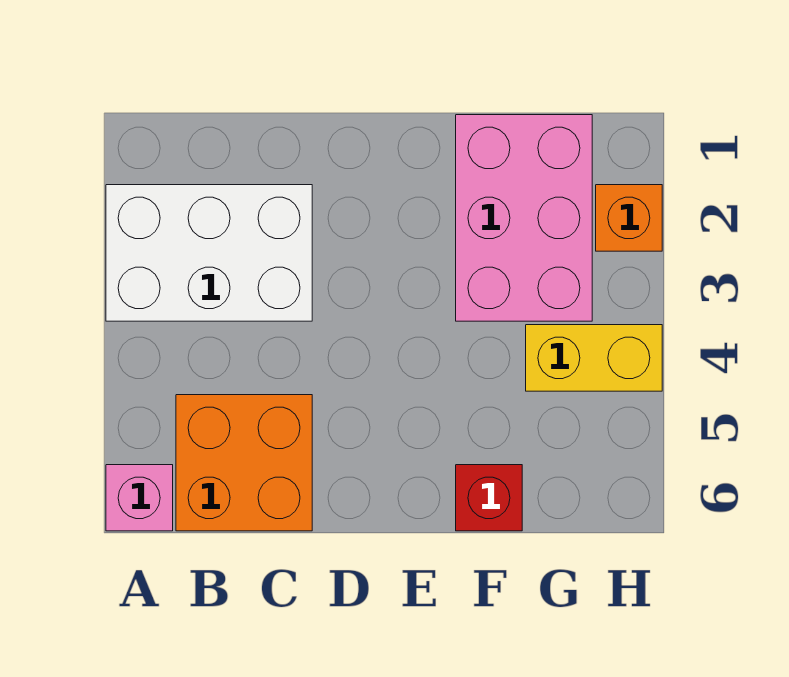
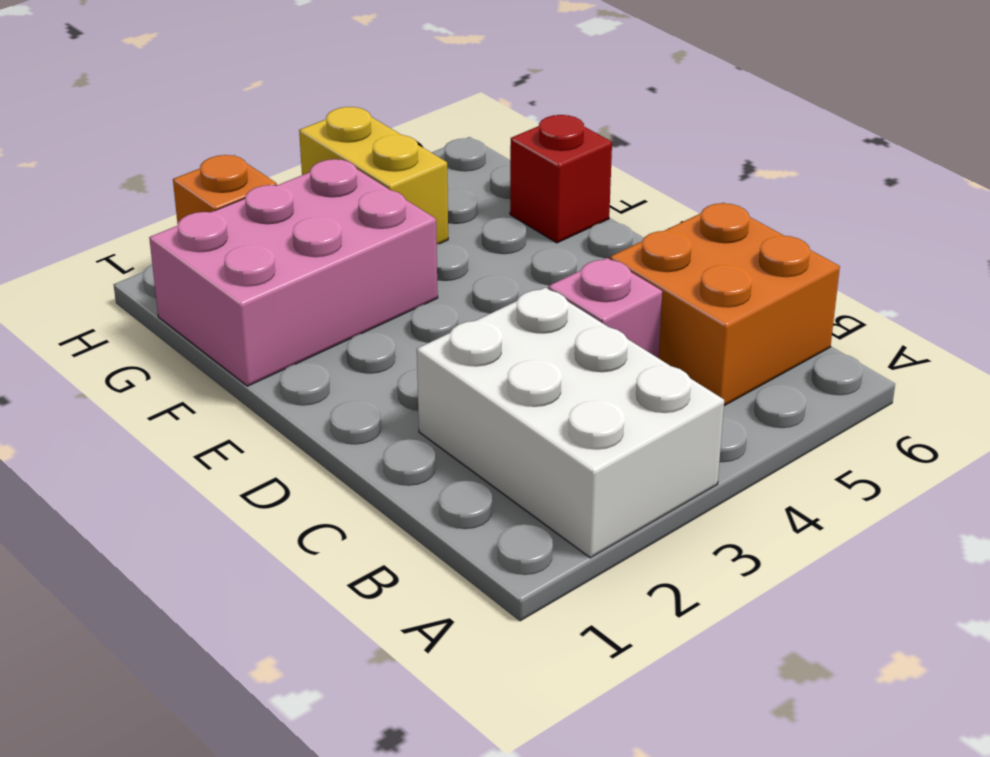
pink brick A6 level 1 -> pink brick C4 level 1

